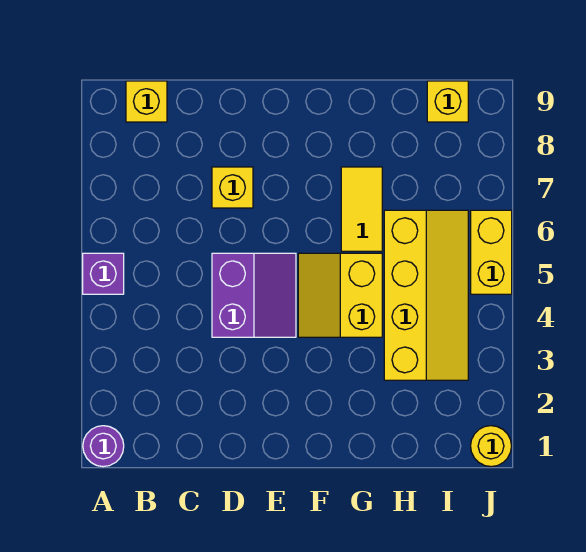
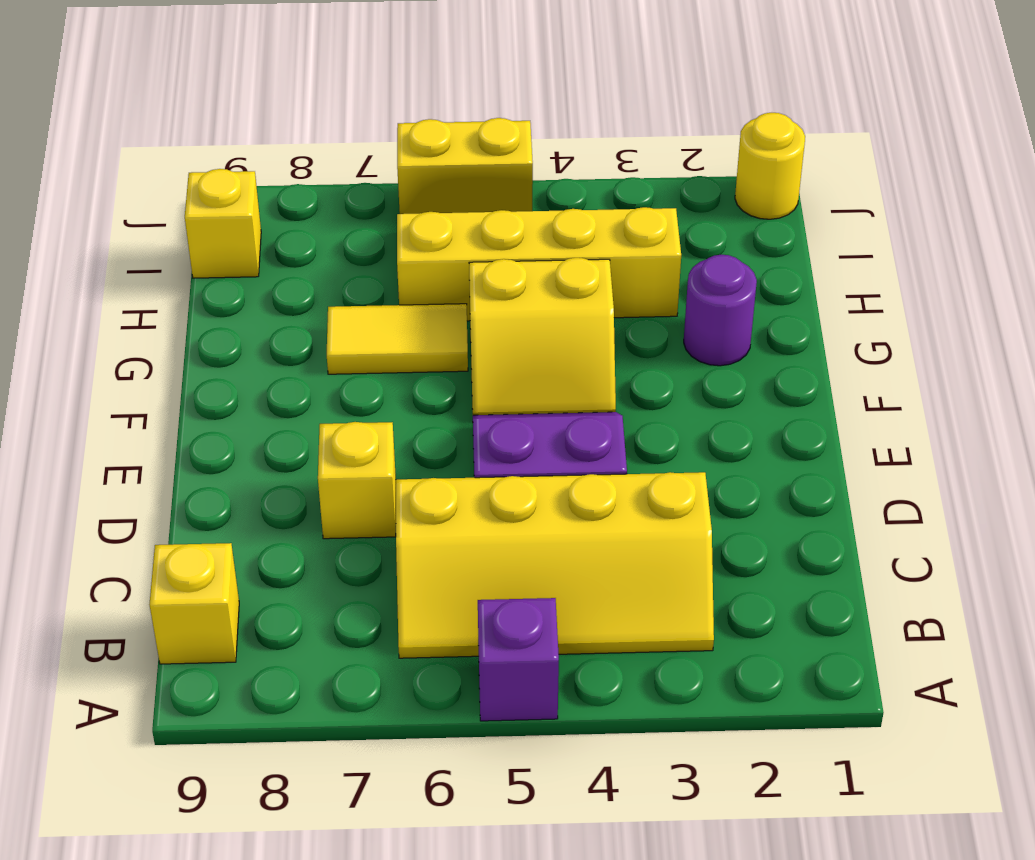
purple round brick A1 level 1 -> purple round brick G2 level 1
none -> yellow slope B3:C6 level 1 top C

